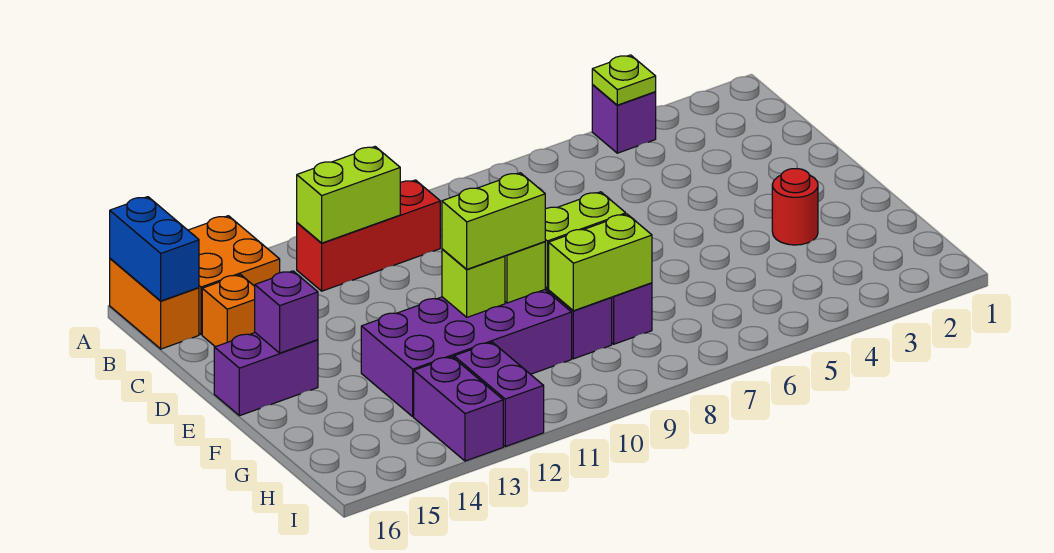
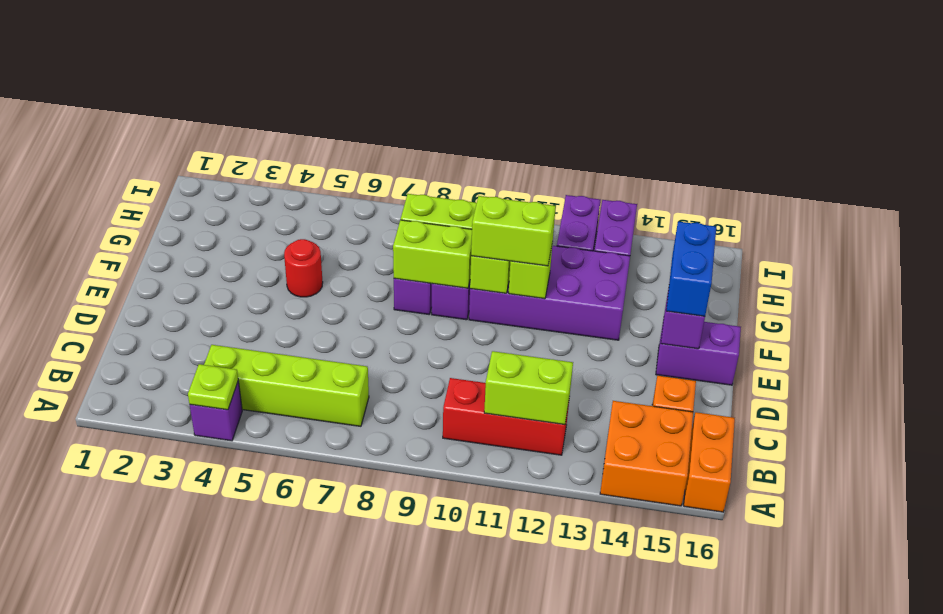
blue brick A16:B16 level 2 -> blue brick E15:F15 level 3
none -> lime brick B4:B7 level 1
red round brick F3 level 1 -> red round brick F5 level 1

